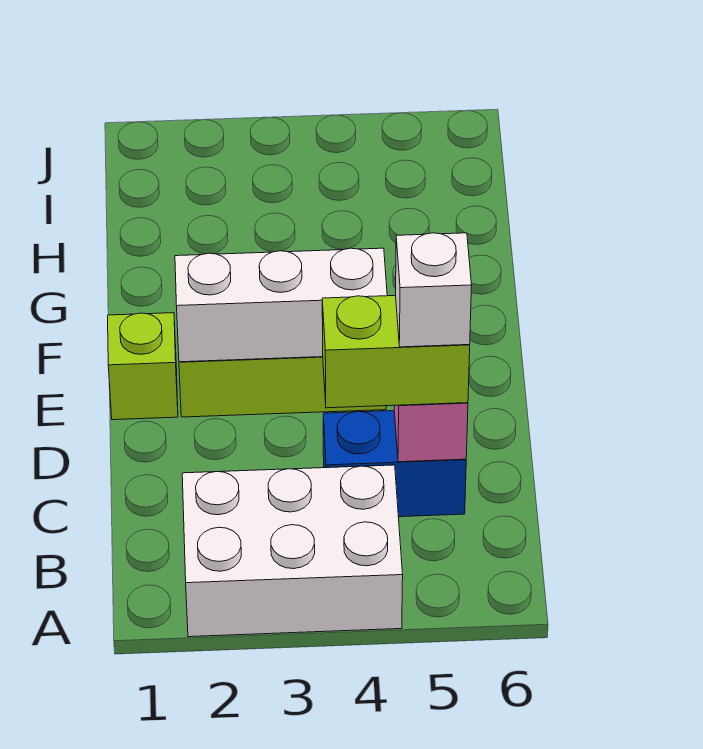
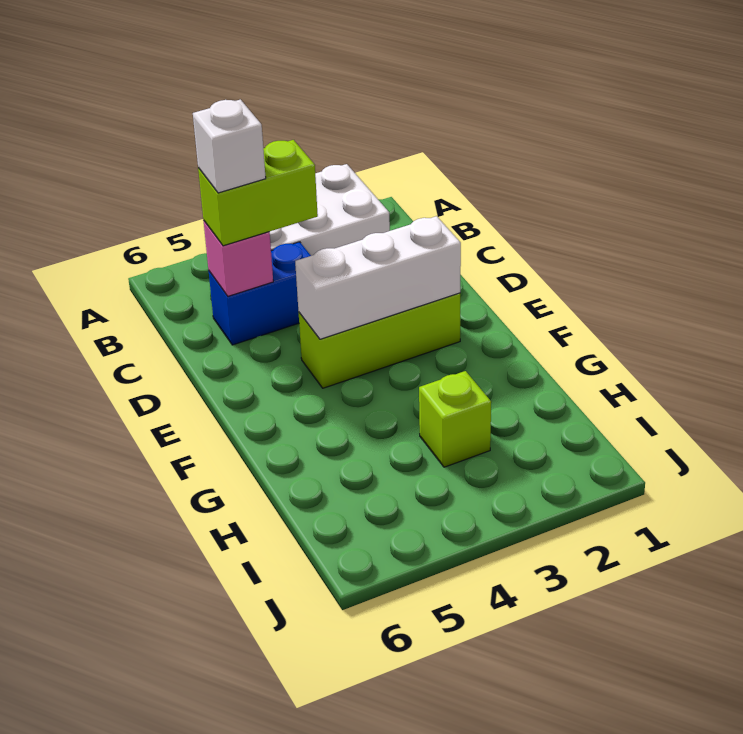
lime brick E1 level 1 -> lime brick H3 level 1

